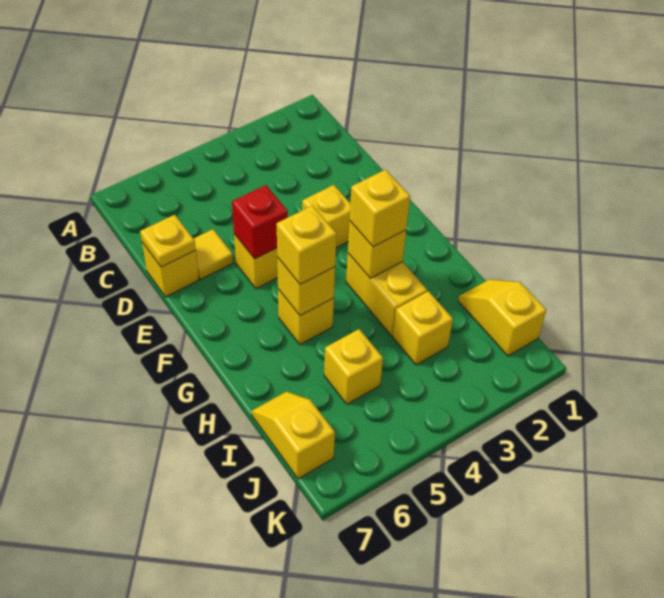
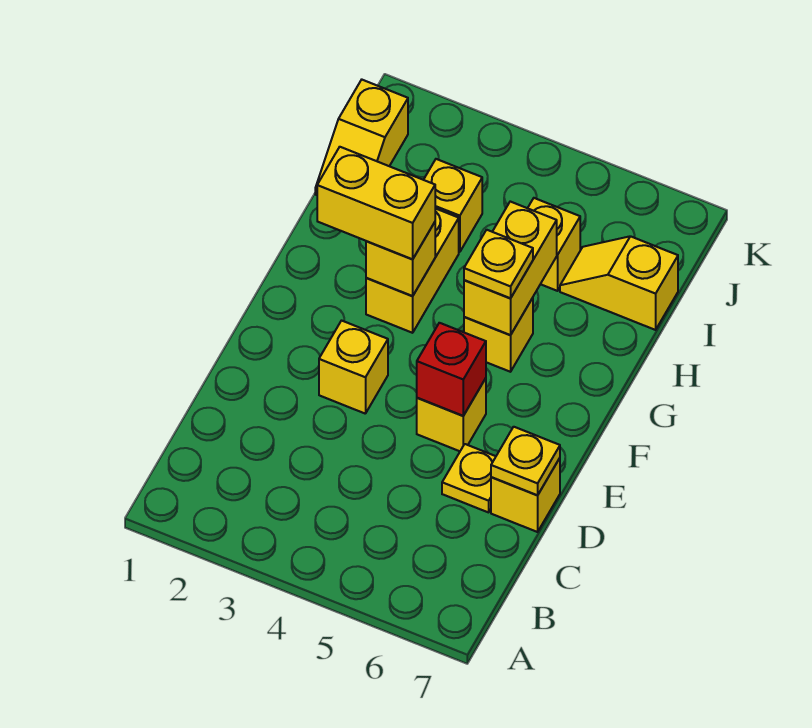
yellow tile D6 level 1 -> yellow plate D6 level 1
yellow brick G3 level 3 -> yellow brick G2:G3 level 3
yellow brick G5 level 2 -> yellow brick G5:H5 level 2
yellow brick G5 level 3 -> yellow plate G5 level 3
yellow slope I7:J7 level 1 top J -> yellow slope I6:I7 level 1 top 7

